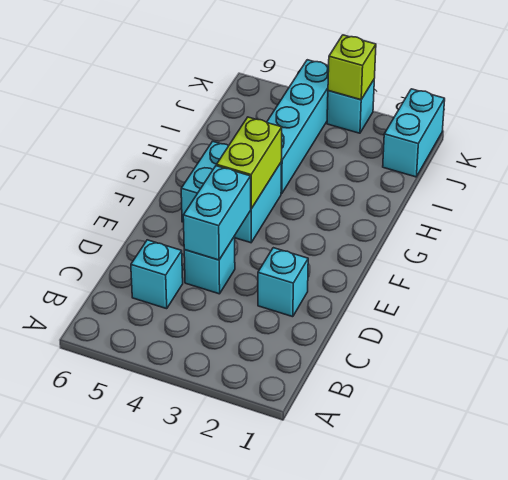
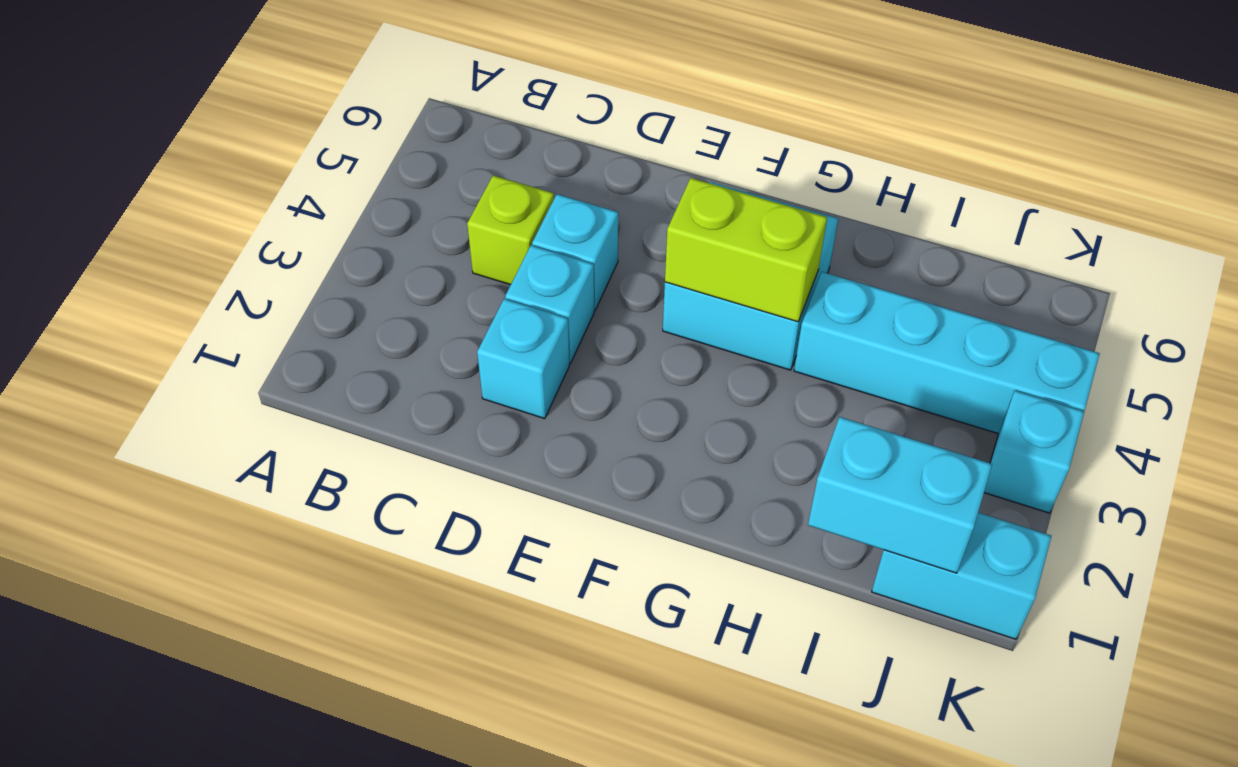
cyan brick C5 level 1 -> cyan brick D3 level 1
cyan brick D4:E4 level 2 -> cyan brick I1:J1 level 2
lime brick K3 level 2 -> lime brick C4 level 1

